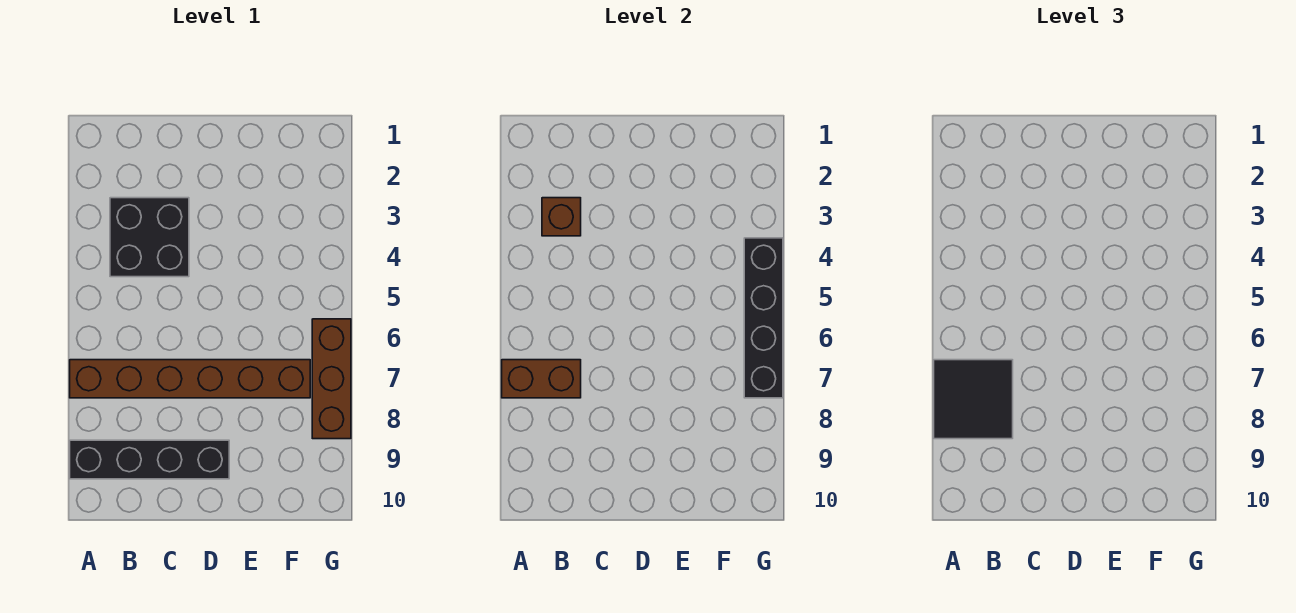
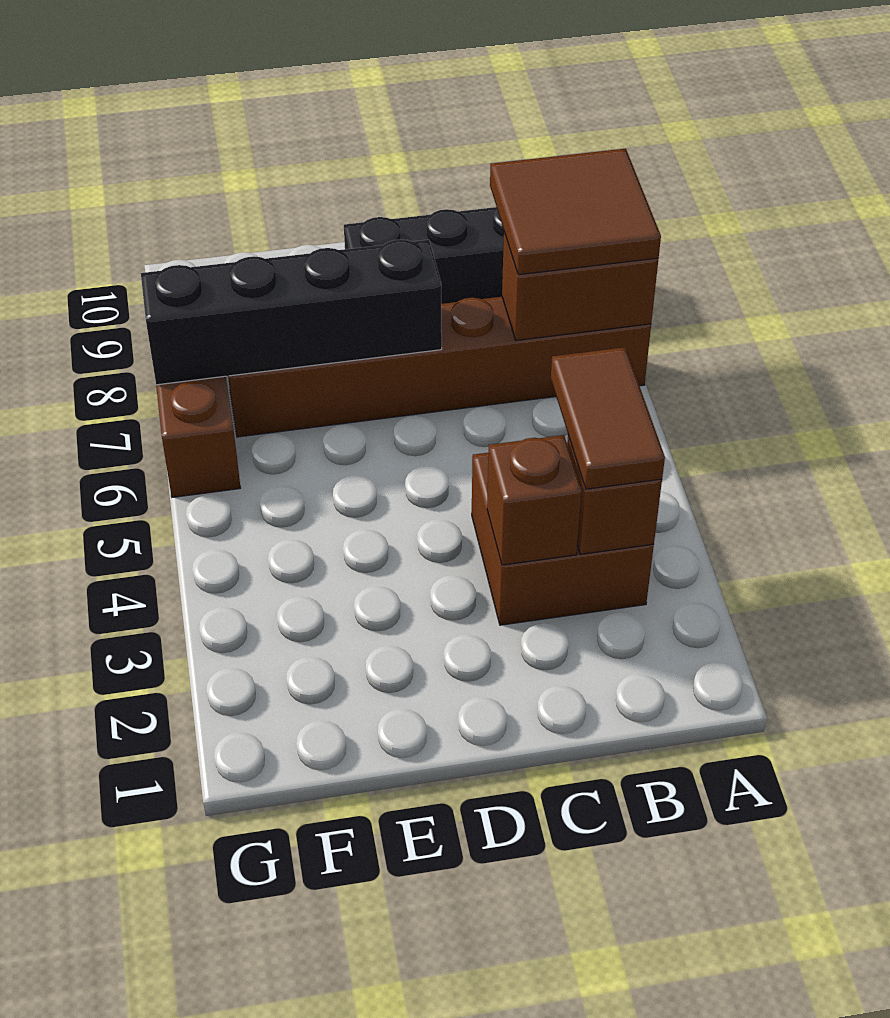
black tile A7:B8 level 3 -> brown tile A7:B8 level 3
black brick B3:C4 level 1 -> brown brick B3:C4 level 1
none -> brown tile B3:B4 level 3
none -> brown brick C3 level 2
black brick G4:G7 level 2 -> black brick D7:G7 level 2

